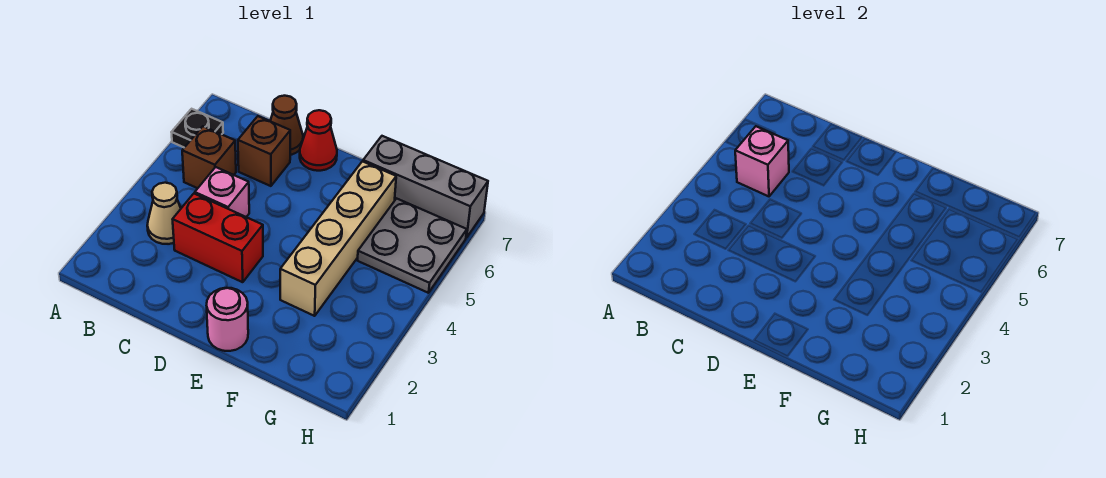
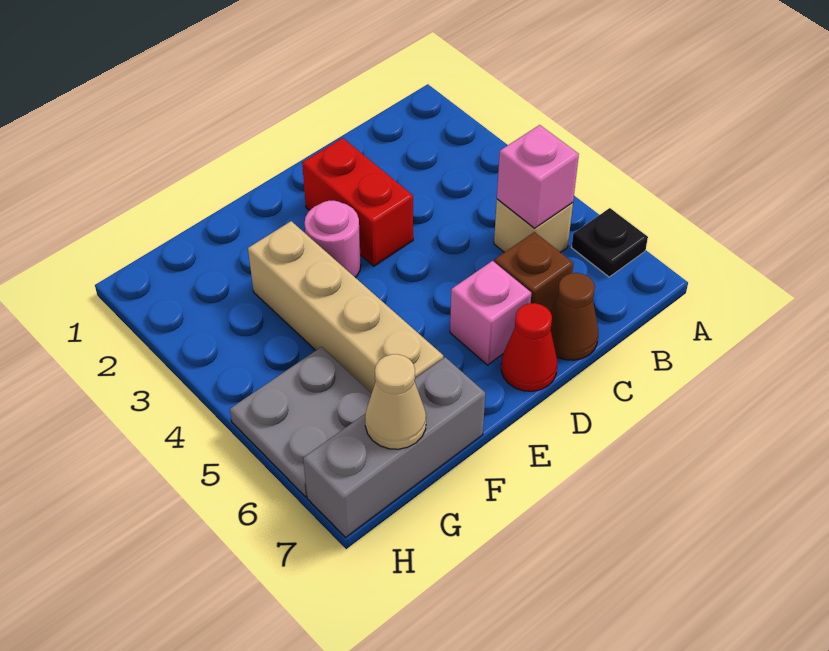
tan cone B3 level 1 -> tan cone G7 level 2
brown brick B5 level 1 -> tan brick B5 level 1
red brick C3:D3 level 1 -> red brick D2:D3 level 1
pink brick C4 level 1 -> pink brick D6 level 1
pink round brick E1 level 1 -> pink round brick E3 level 1

